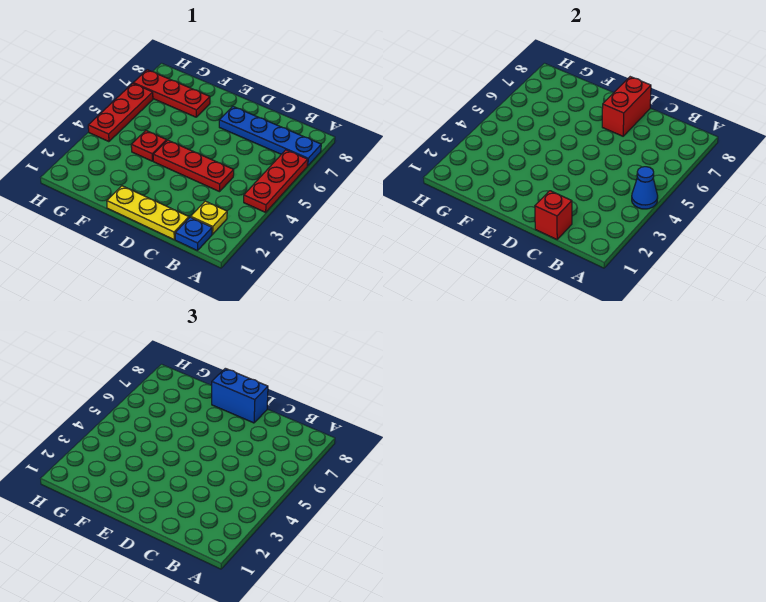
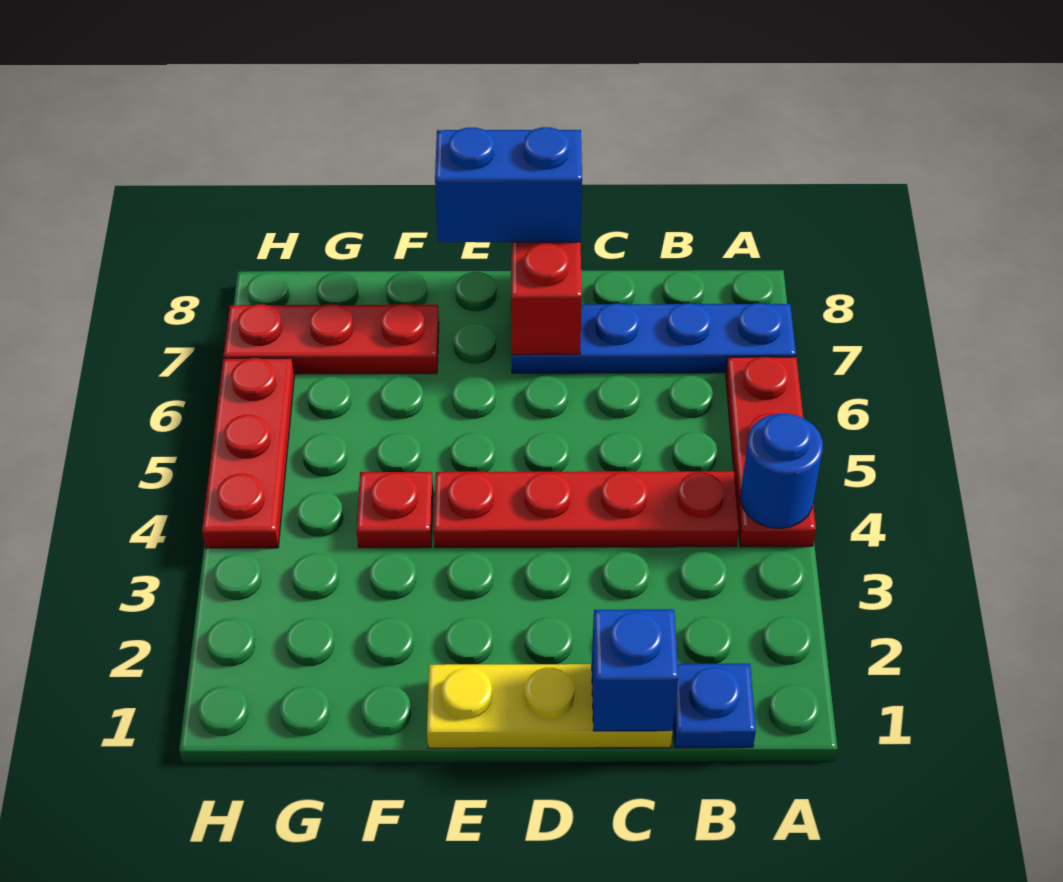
blue cone A4 level 2 -> blue round brick A4 level 2
yellow plate B2 level 1 -> none
red brick C1 level 2 -> blue brick C1 level 2
red plate C4:E4 level 1 -> red plate B4:E4 level 1

